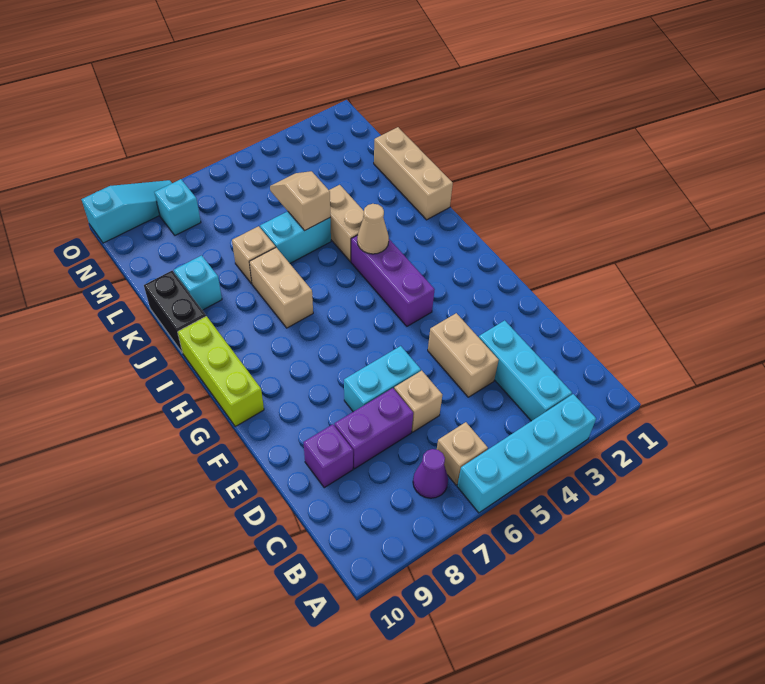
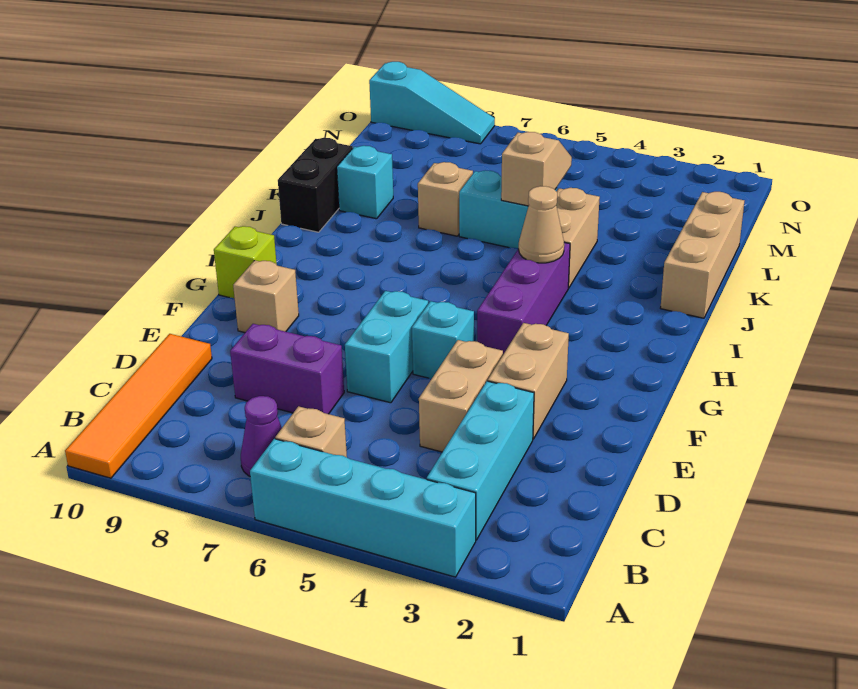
none -> orange tile A10:D10 level 1
tan brick D6 level 1 -> tan brick F9 level 1
purple brick D9 level 1 -> none
cyan brick E6:E7 level 1 -> cyan brick E6:F6 level 1
lime brick G10:I10 level 1 -> lime brick G10 level 1
tan brick I7:J7 level 1 -> tan brick E3:F3 level 1
cyan brick N8 level 1 -> cyan brick F5 level 1

